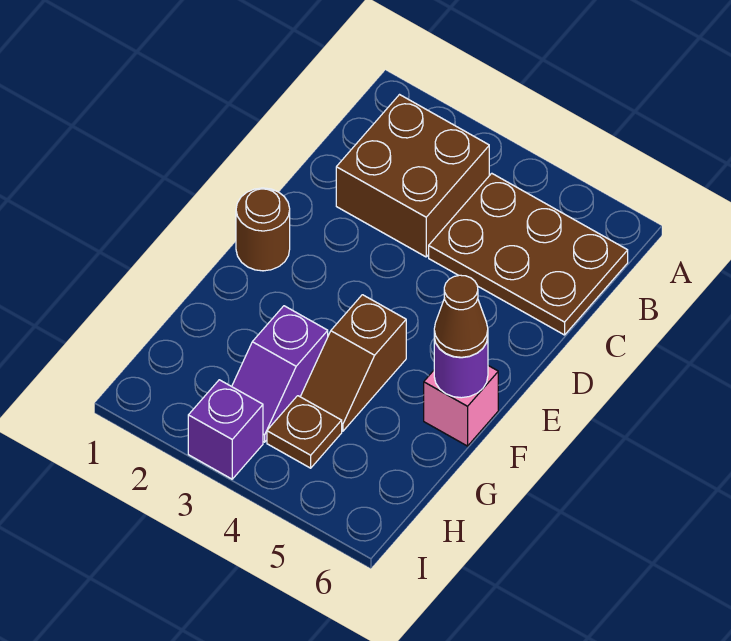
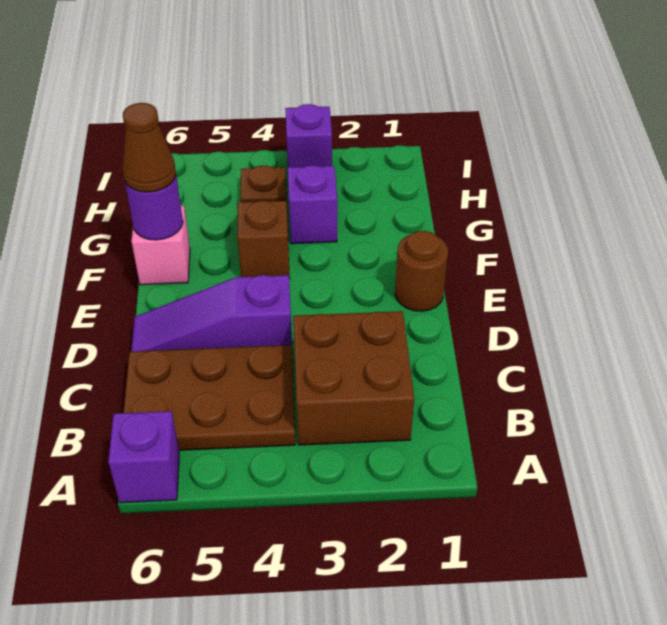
none -> purple brick A6 level 1
none -> purple slope D4:D6 level 1 top 4

